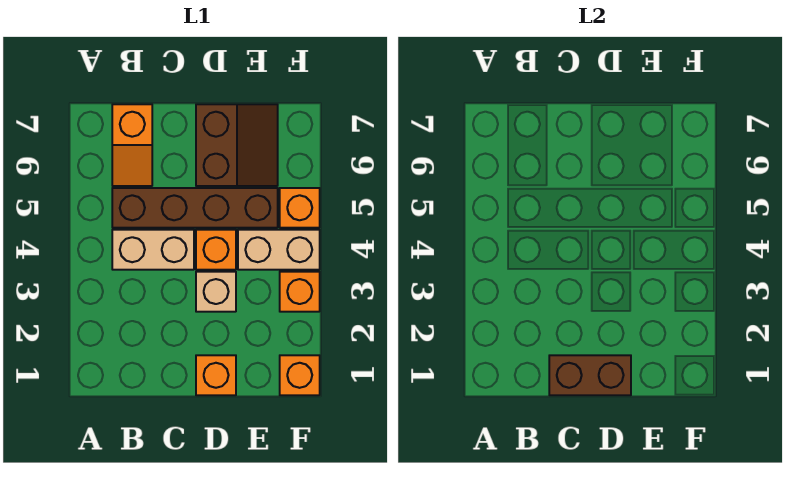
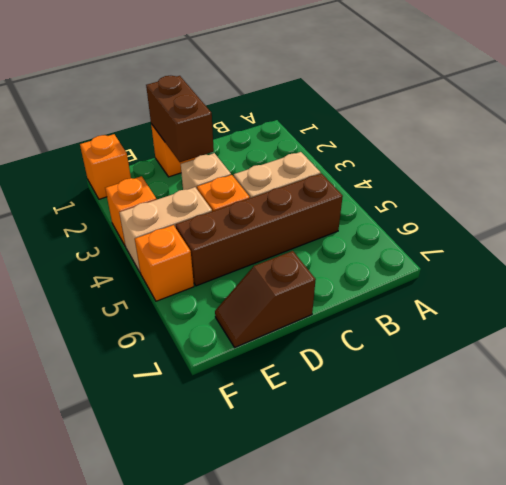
orange slope B6:B7 level 1 top 7 -> none
brown brick C1:D1 level 2 -> brown brick D1:D2 level 2
brown slope D6:E7 level 1 top D -> brown slope D7:E7 level 1 top D

